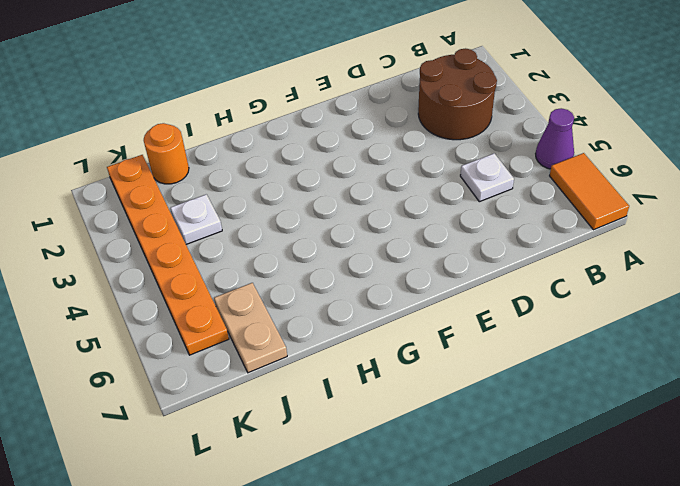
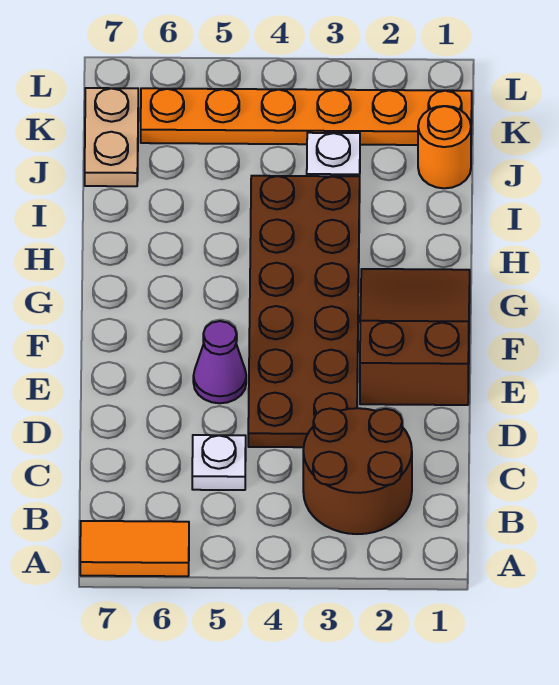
purple cone A5 level 1 -> purple cone E5 level 1
none -> brown plate D3:I4 level 1
none -> brown slope E1:G2 level 1 top E
tan plate J6:J7 level 1 -> tan plate J7:K7 level 1

